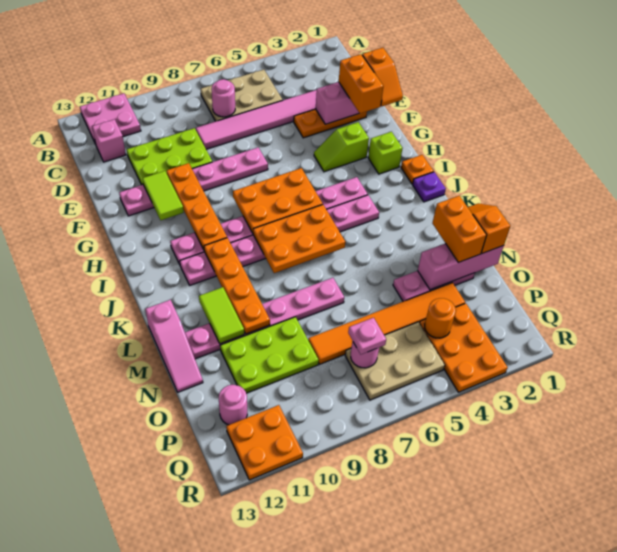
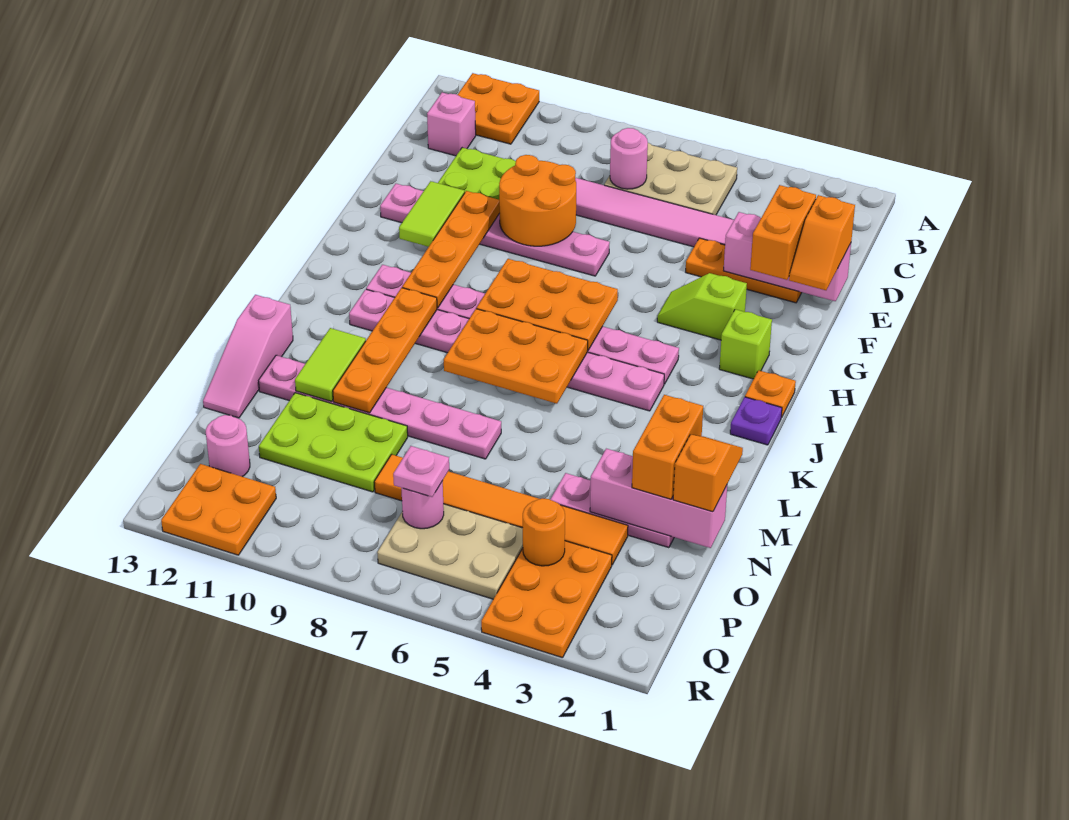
pink plate A11:B12 level 1 -> orange plate A11:B12 level 1
none -> orange round brick E8:F9 level 2

